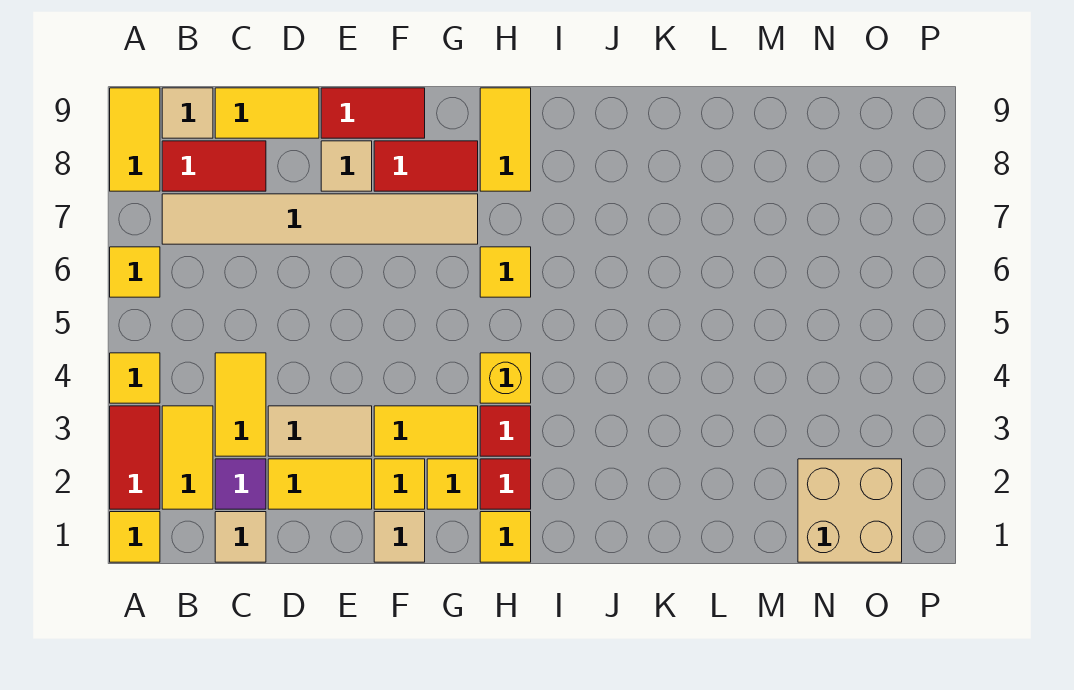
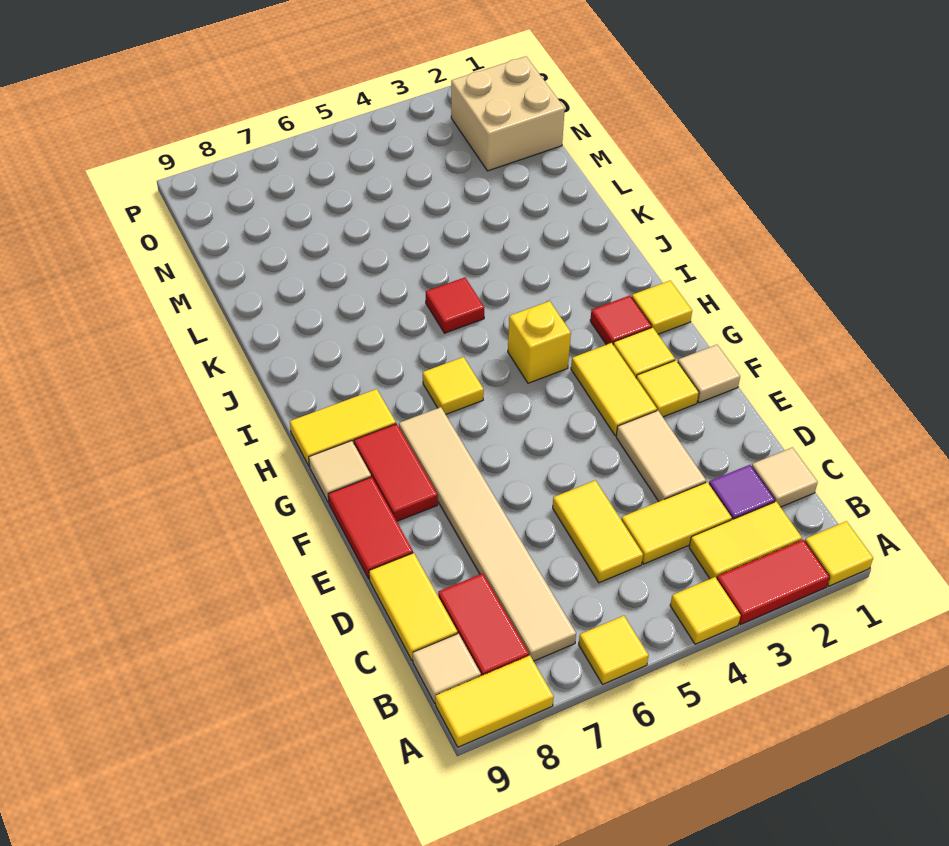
yellow tile D2:E2 level 1 -> yellow tile C5:D5 level 1
tan tile E8 level 1 -> tan tile G9 level 1
red tile H3 level 1 -> red tile J5 level 1

